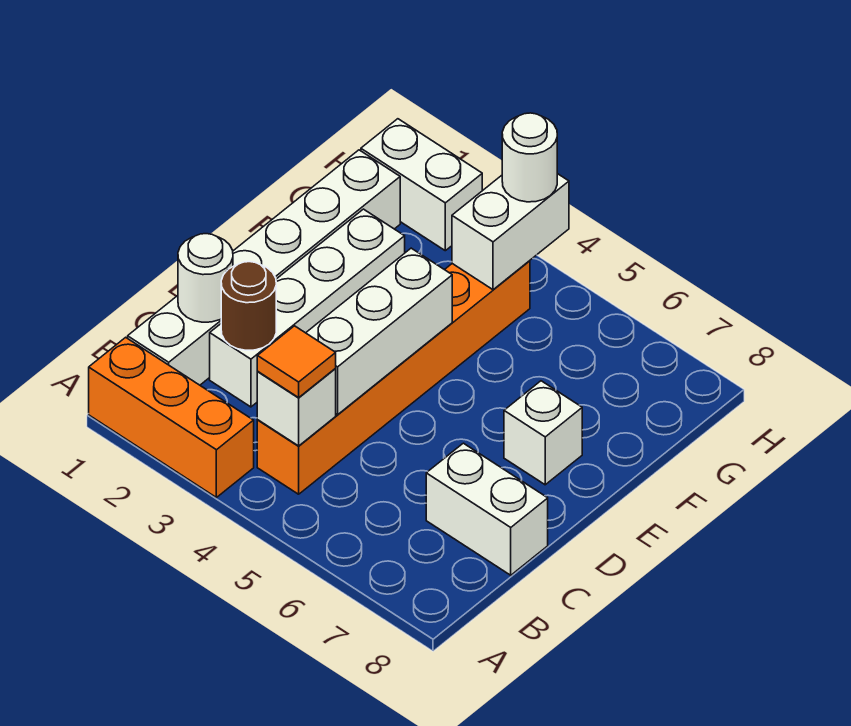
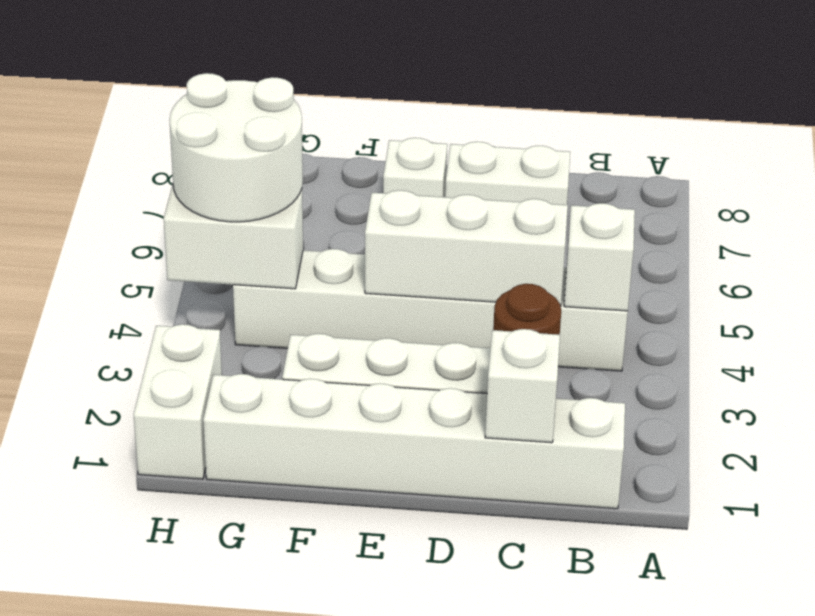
orange brick A1:A3 level 1 -> none
orange brick B4:G4 level 1 -> white brick B4:G4 level 1
orange tile B4 level 3 -> none
white round brick C1 level 2 -> white brick C1 level 2
white brick C7:C8 level 1 -> white brick C7:D7 level 1
white round brick H4 level 3 -> white round brick G4:H5 level 3

